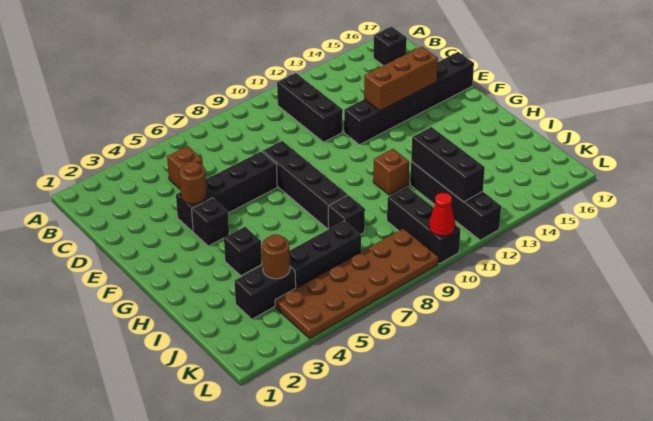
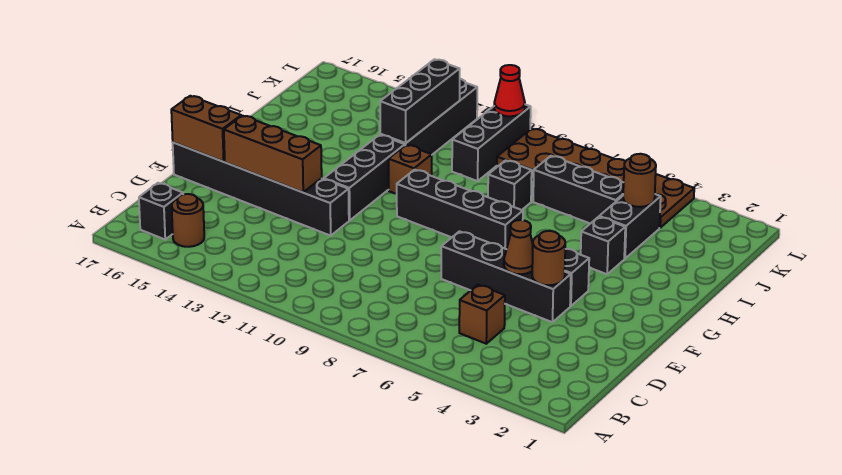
black brick B11:D11 level 1 -> black brick F12:H12 level 1
none -> brown round brick B15 level 1
none -> brown cone E5 level 2
black brick E8:H8 level 1 -> black brick G7:G10 level 1
none -> brown brick E16:E17 level 2
black brick J3:J4 level 1 -> black brick I4:J4 level 1

